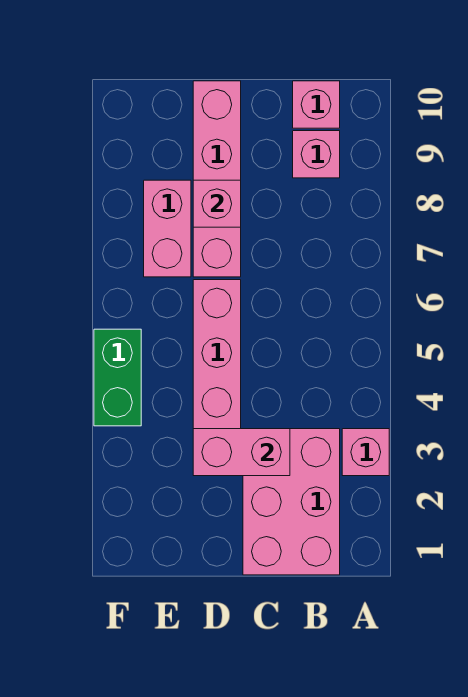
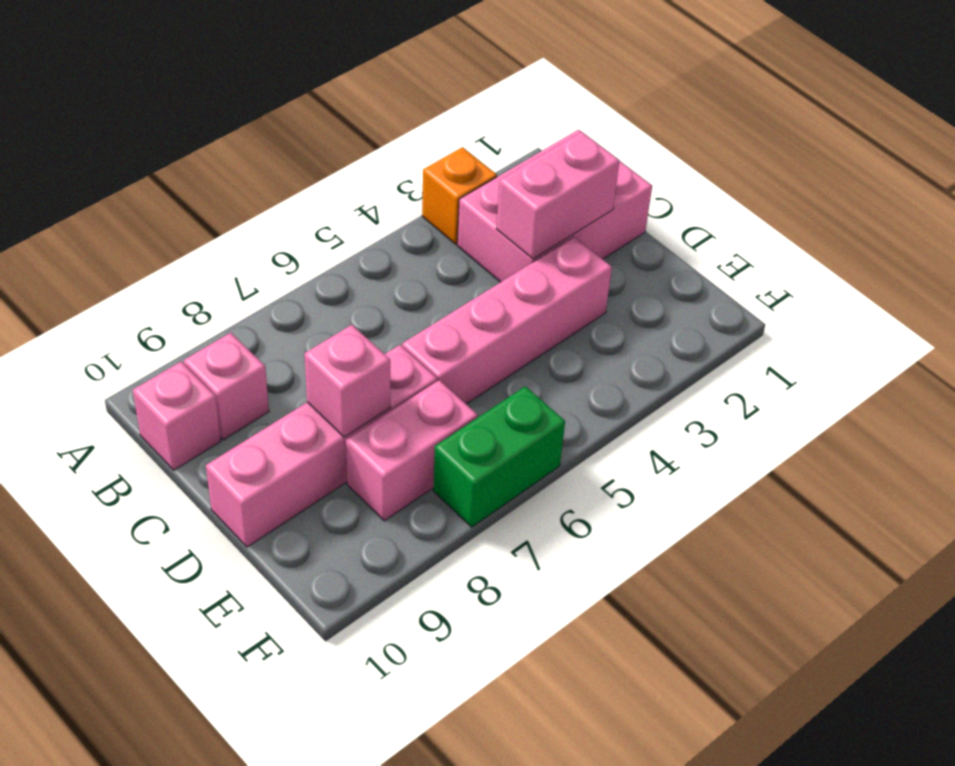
pink brick A3 level 1 -> orange brick A3 level 1
pink brick C3:D3 level 2 -> pink brick C2:C3 level 2
green brick F4:F5 level 1 -> green brick F6:F7 level 1

